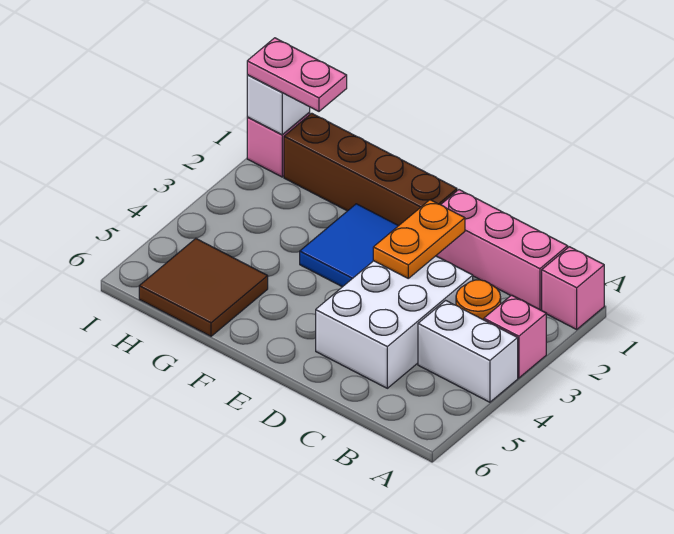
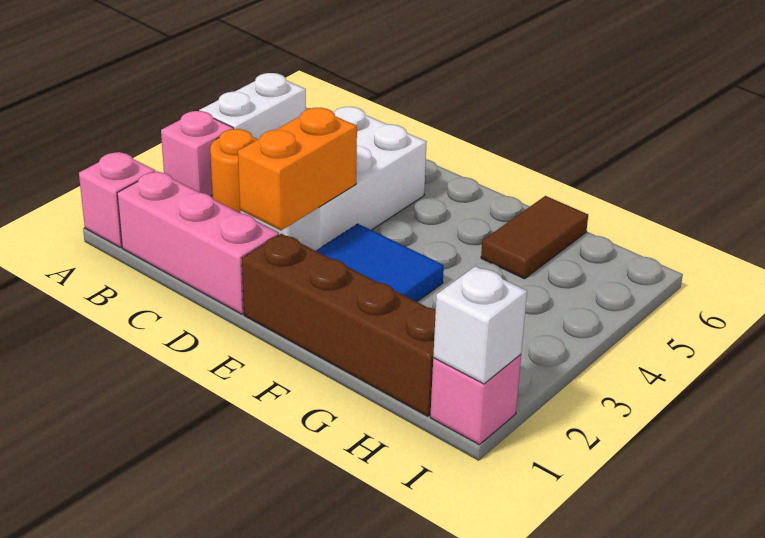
white brick A4:B4 level 1 -> white brick A4:A5 level 1
orange plate D2:D3 level 2 -> orange brick D2:D3 level 2
brown tile G5:H6 level 1 -> brown tile G5:G6 level 1
pink plate H1:I1 level 3 -> none

